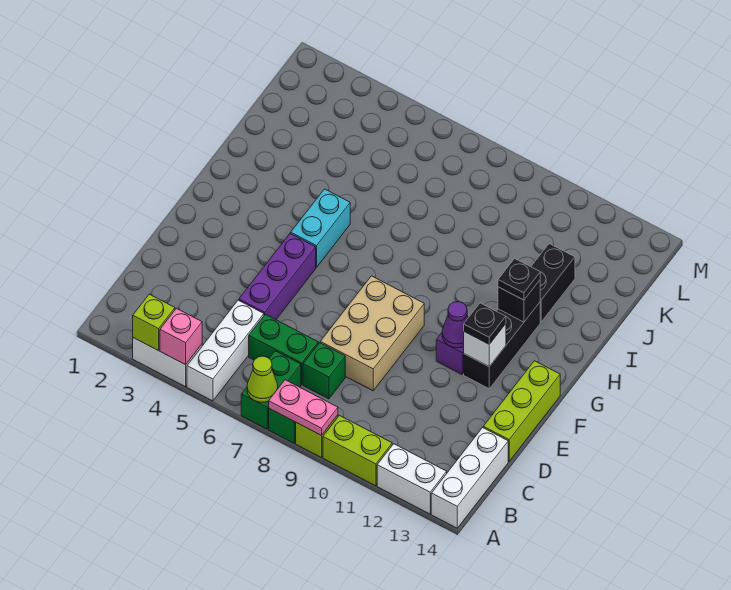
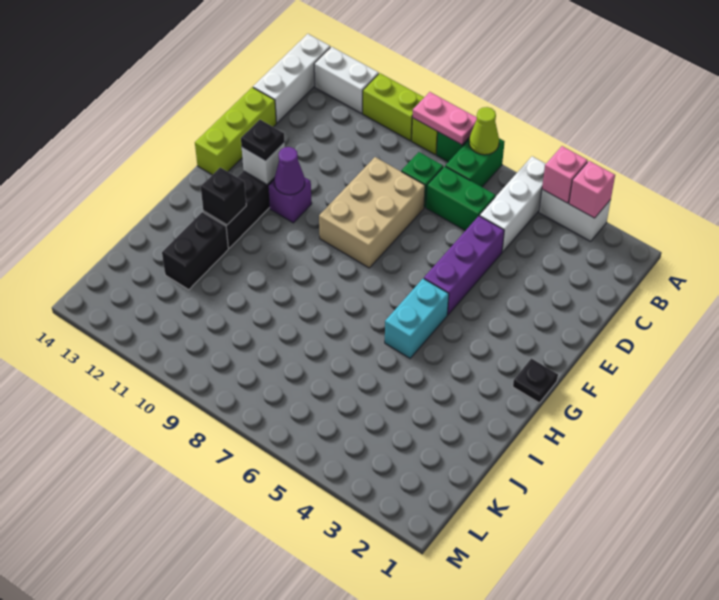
lime brick A3 level 2 -> pink brick A3 level 2
black plate H12 level 3 -> black plate G1 level 1

